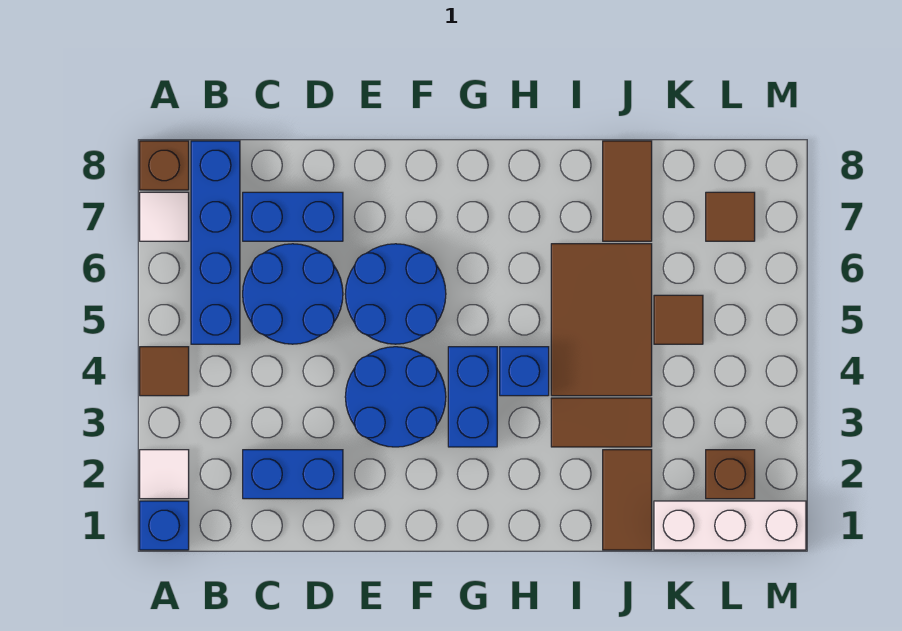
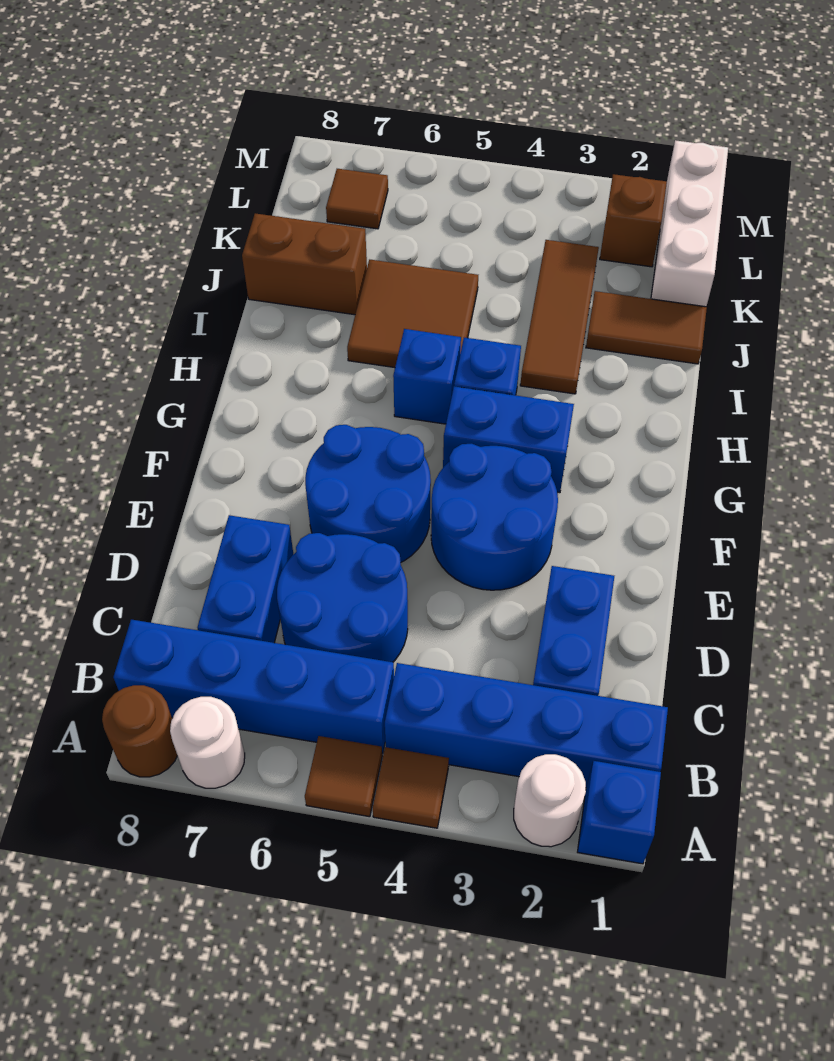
white tile A2 level 1 -> white round brick A2 level 1
white tile A7 level 1 -> white round brick A7 level 1
brown brick A8 level 1 -> brown round brick A8 level 1
none -> blue brick B1:B4 level 1
none -> blue brick H5 level 1
brown tile I3:J3 level 1 -> brown tile I3:K3 level 1
brown tile I4:J6 level 1 -> brown tile I5:J6 level 1
brown tile J7:J8 level 1 -> brown brick J7:J8 level 1
brown tile K5 level 1 -> brown tile A5 level 1

